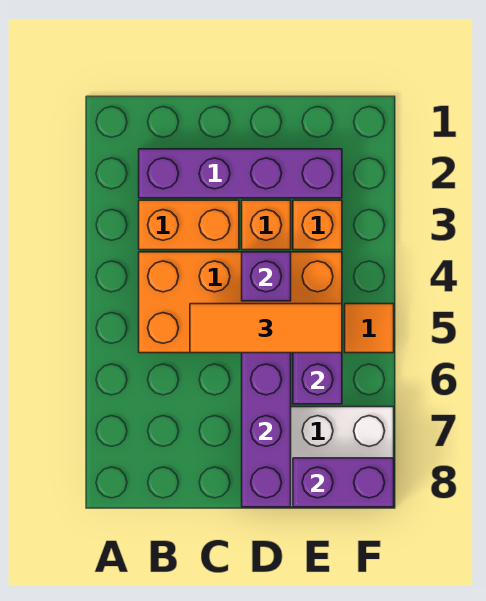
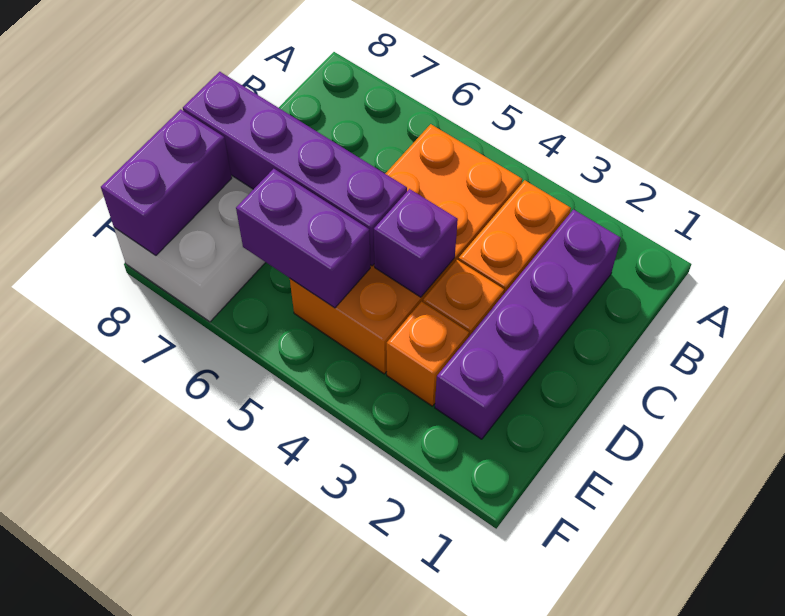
orange tile C5:E5 level 3 -> none
orange tile F5 level 1 -> none

